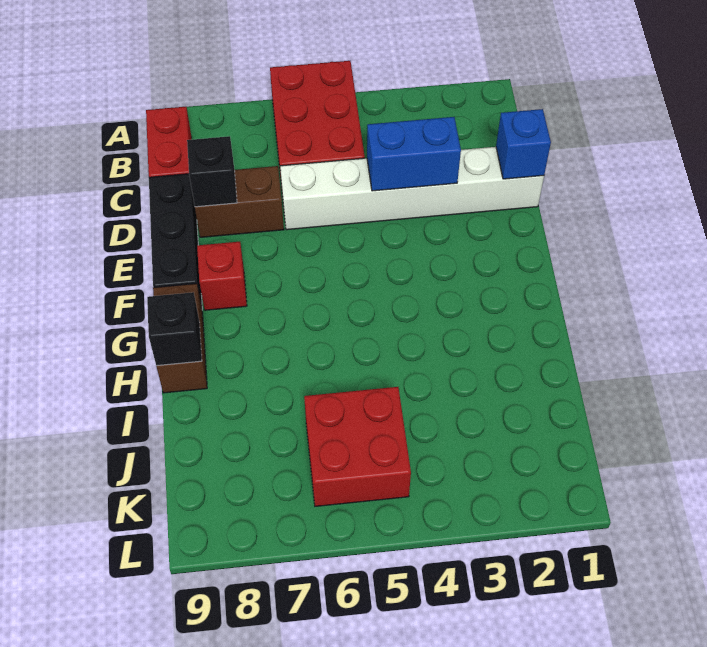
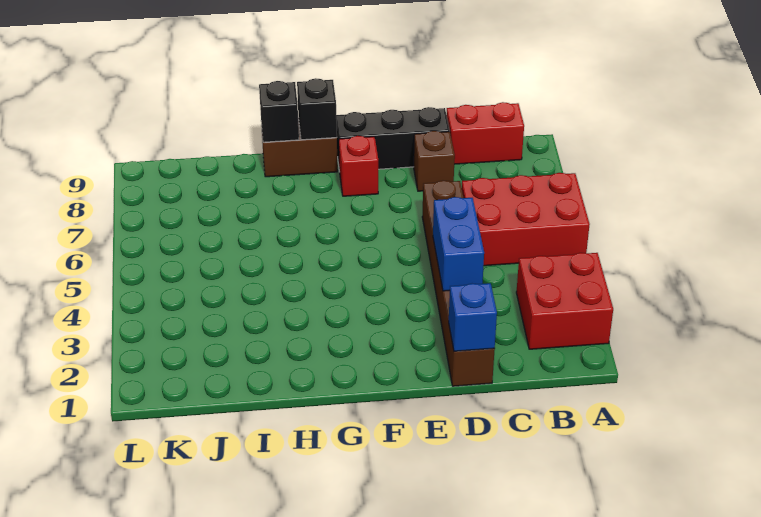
white brick D1:D6 level 1 -> brown brick D1:D6 level 1
brown brick D7:D8 level 1 -> brown brick D8 level 1
black brick D8 level 2 -> black brick G9 level 2
red brick J5:K6 level 1 -> red brick A2:B3 level 1

